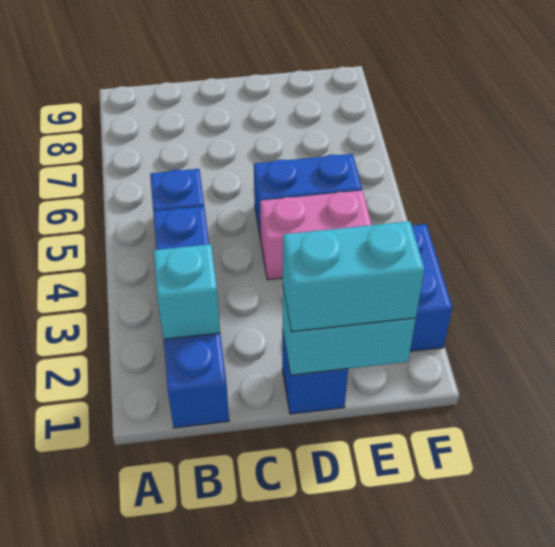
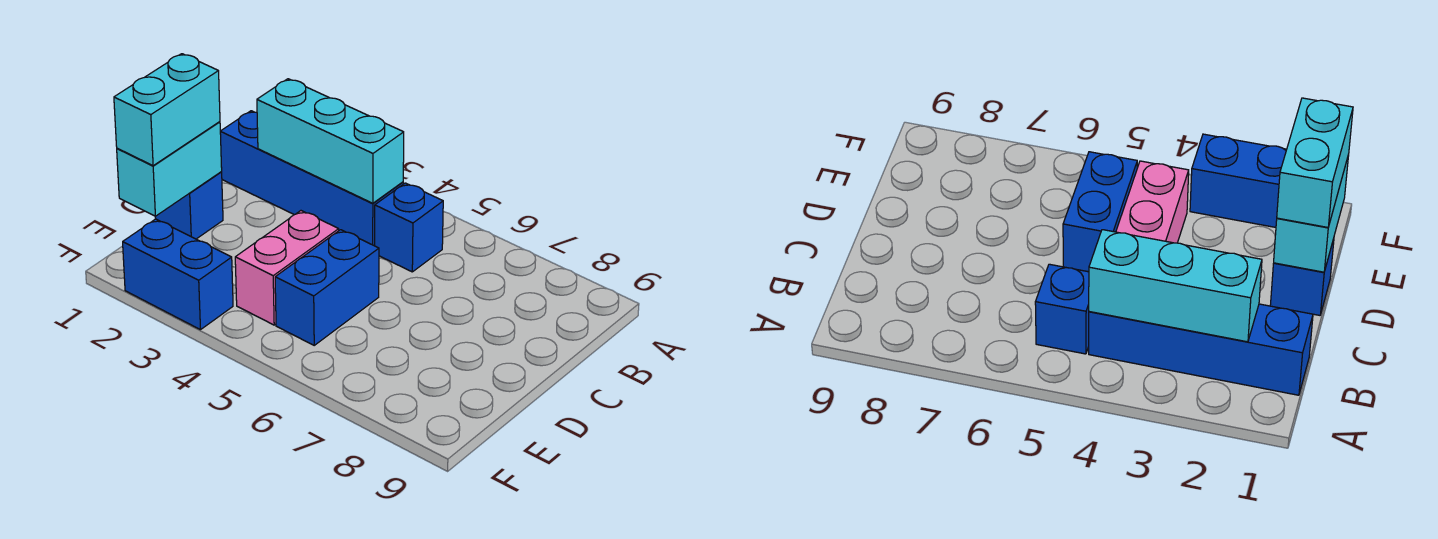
cyan brick B2 level 2 -> cyan brick B2:B4 level 2

